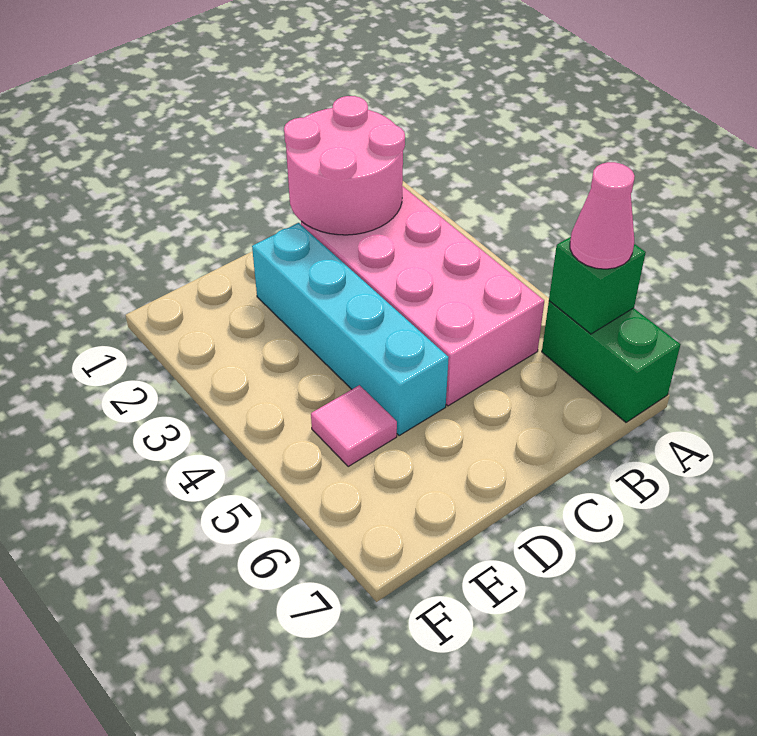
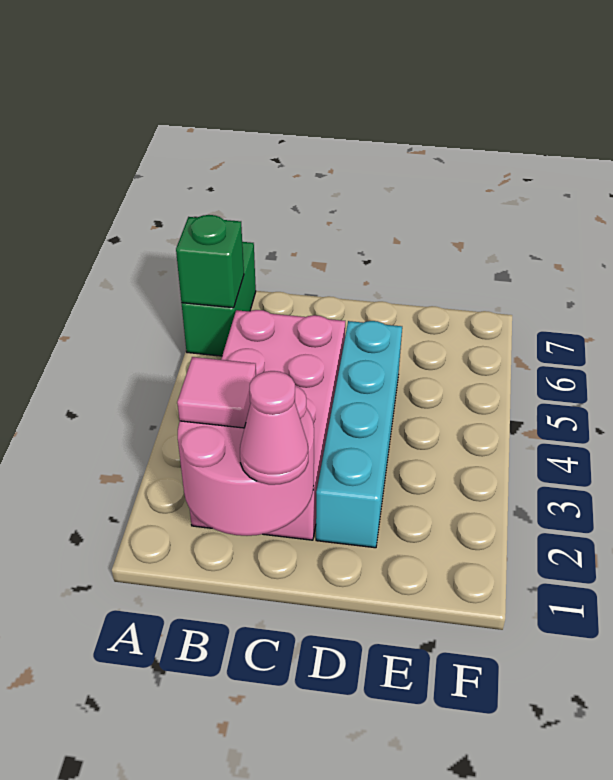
pink cone A6 level 3 -> pink cone C1 level 3
pink tile E5 level 1 -> pink tile B2 level 3

